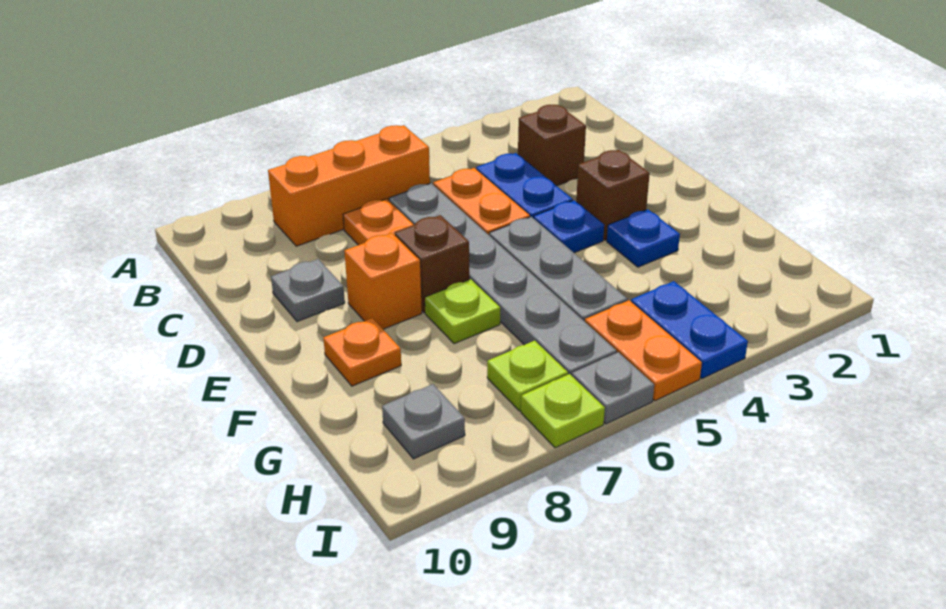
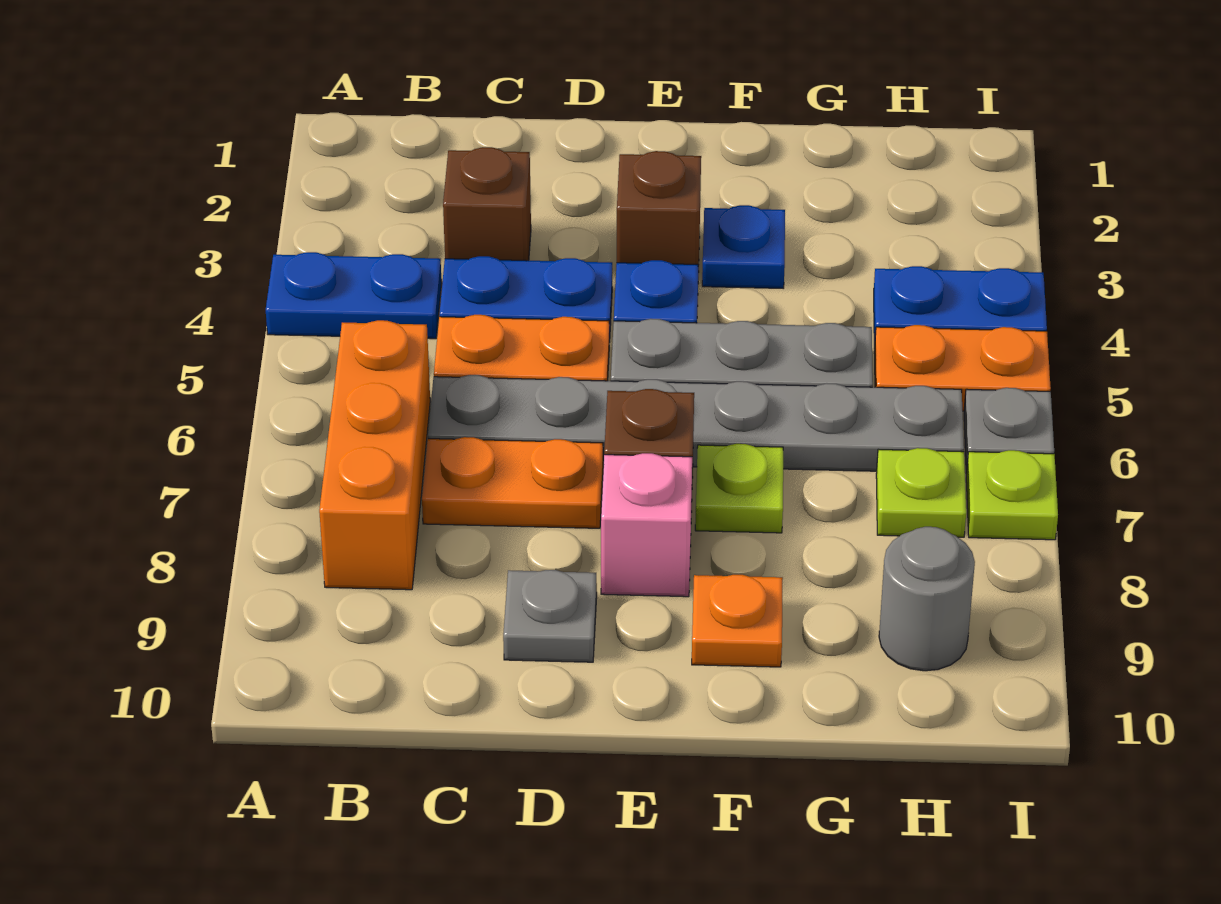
none -> blue plate A4:B4 level 1
orange brick E8 level 1 -> pink brick E8 level 1
grey plate H9 level 1 -> grey round brick H9 level 1

